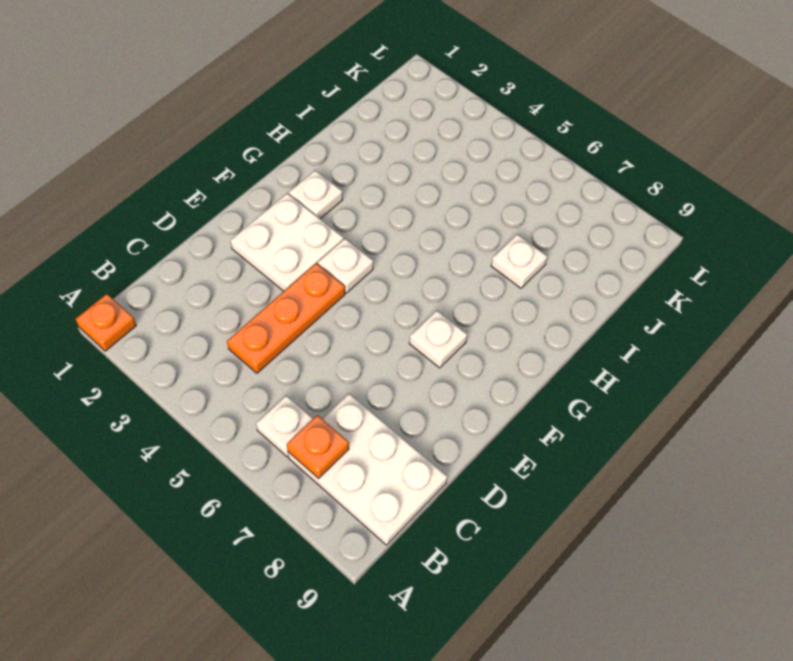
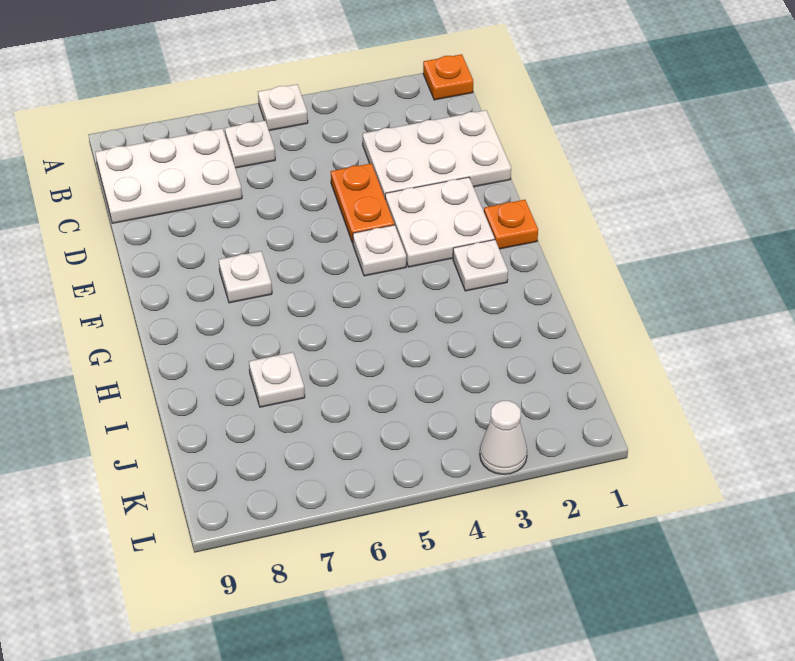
none -> white plate A5 level 1
orange plate B7 level 2 -> orange plate F1 level 1
none -> white plate C1:D3 level 1
orange plate C4:E4 level 1 -> orange plate D4:E4 level 1
none -> white cone L3 level 1

